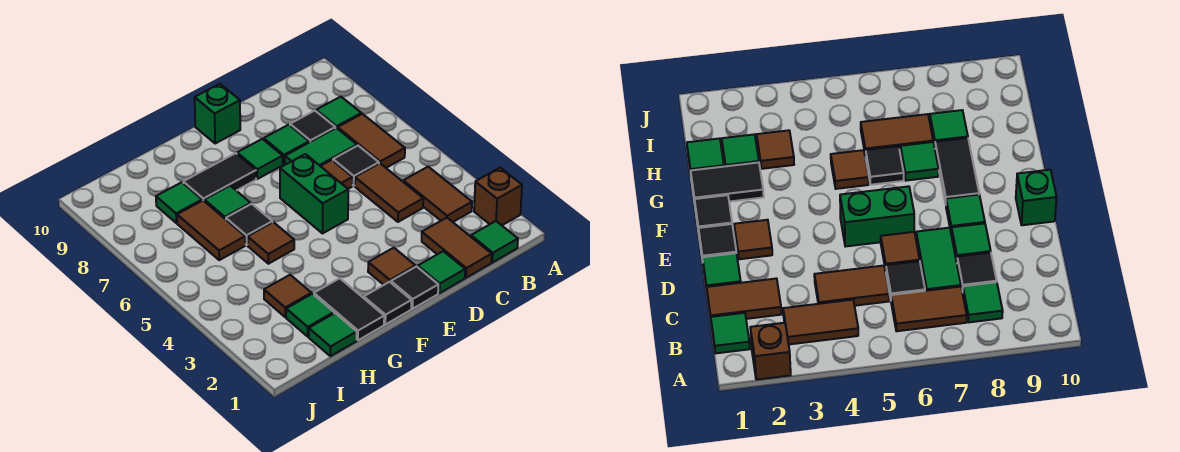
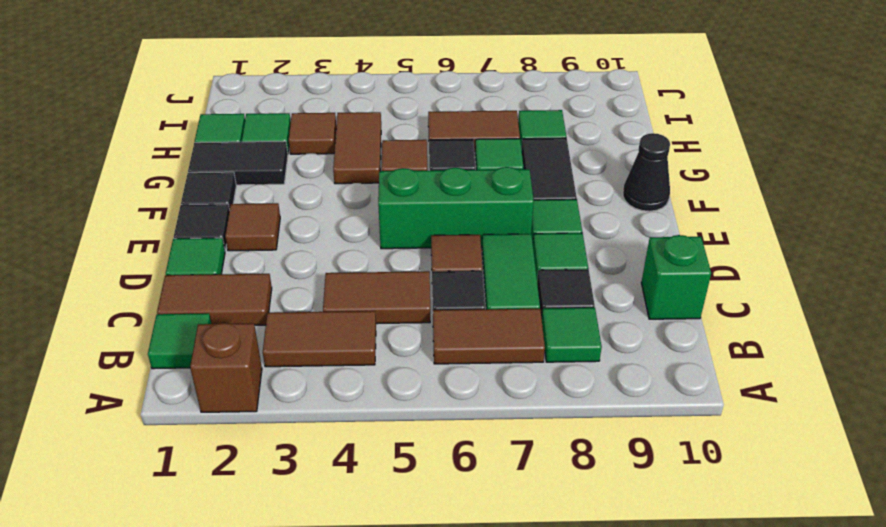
green brick E5:E6 level 1 -> green brick E5:E7 level 1
green brick E10 level 1 -> green brick C10 level 1
none -> black cone F10 level 1
none -> brown tile G4:H4 level 1

